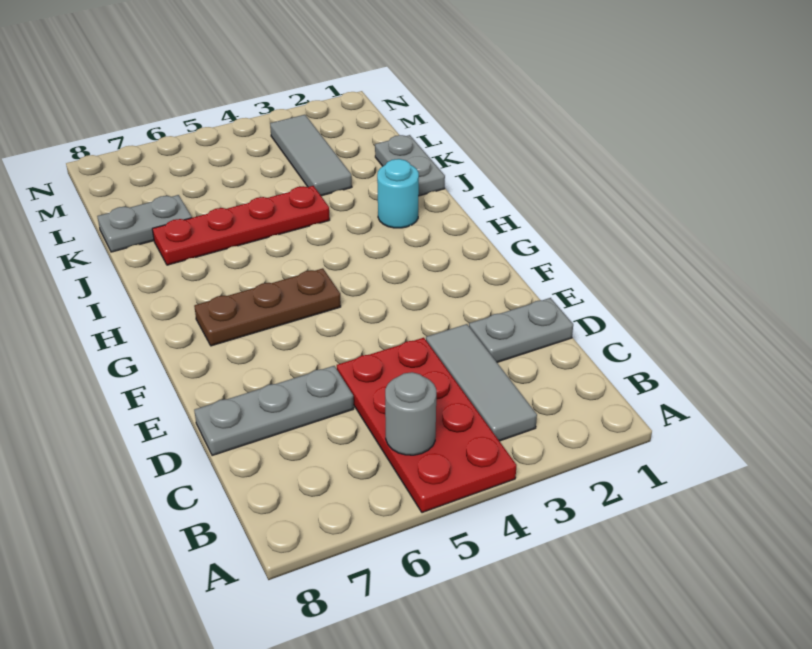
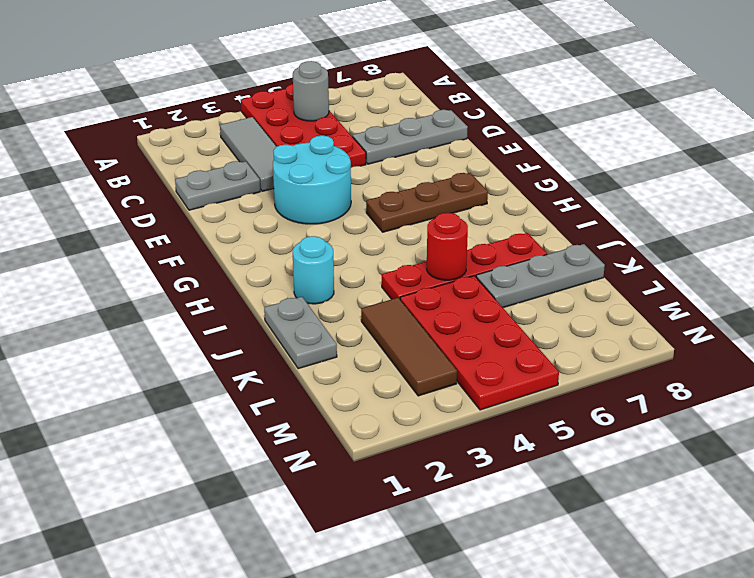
none -> cyan round brick E3:F4 level 1
none -> red round brick J5 level 2
grey tile K3:M3 level 1 -> brown tile K3:M3 level 1
none -> red plate K4:N5 level 1
grey plate K7:K8 level 1 -> grey plate K6:K8 level 1

